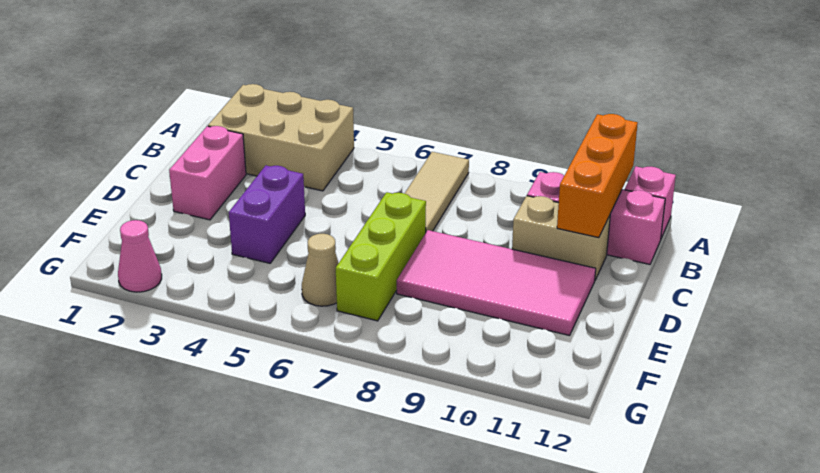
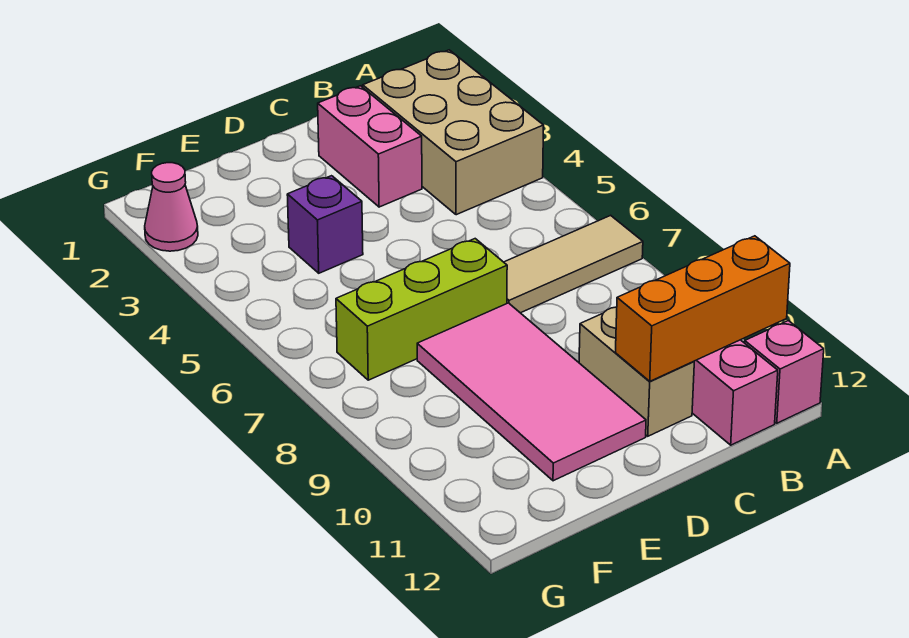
pink brick C2:D2 level 1 -> pink brick C2:C3 level 1
purple brick D4:E4 level 1 -> purple brick E4 level 1
tan cone F6 level 1 -> none

